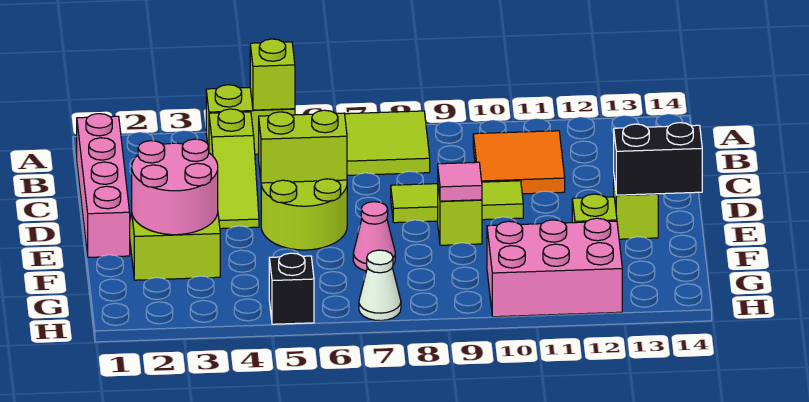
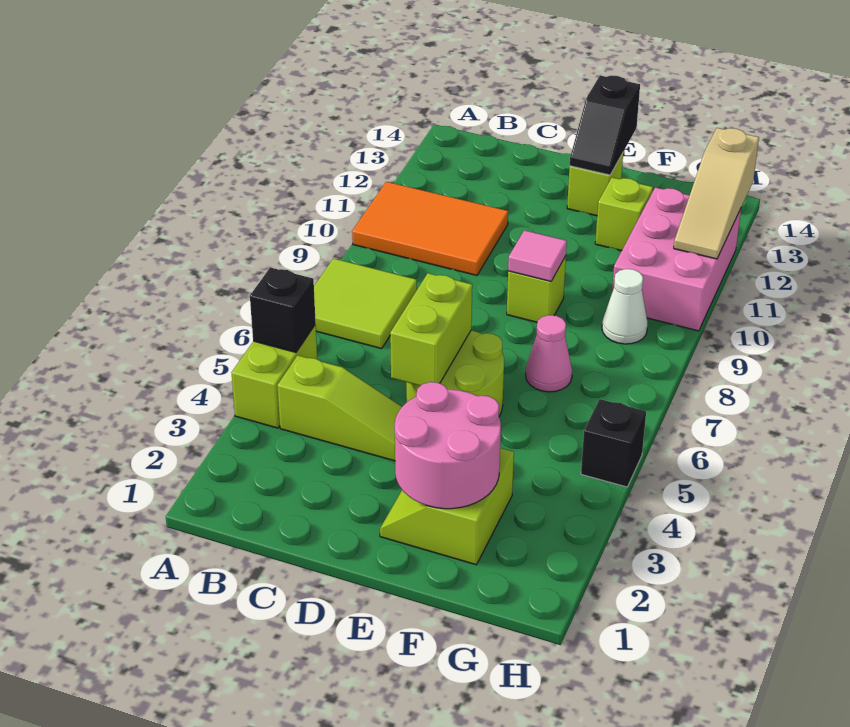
lime brick A5 level 2 -> black brick A5 level 2
pink brick B1:E1 level 1 -> none
orange tile B10:C11 level 1 -> orange tile A10:C11 level 1
lime tile D8:D10 level 1 -> none
black brick E13:E14 level 2 -> black slope E13:E14 level 2 top 14
white cone H7 level 1 -> white cone G9 level 1
none -> tan slope H11:H13 level 2 top 13

